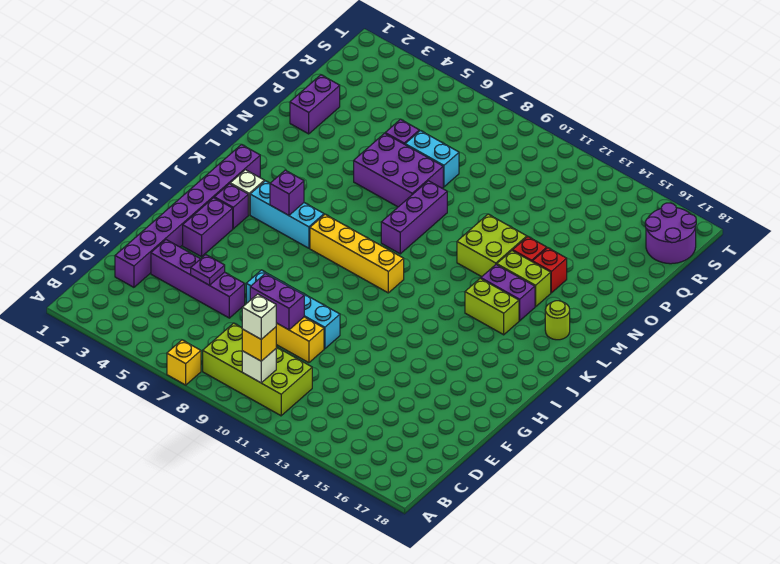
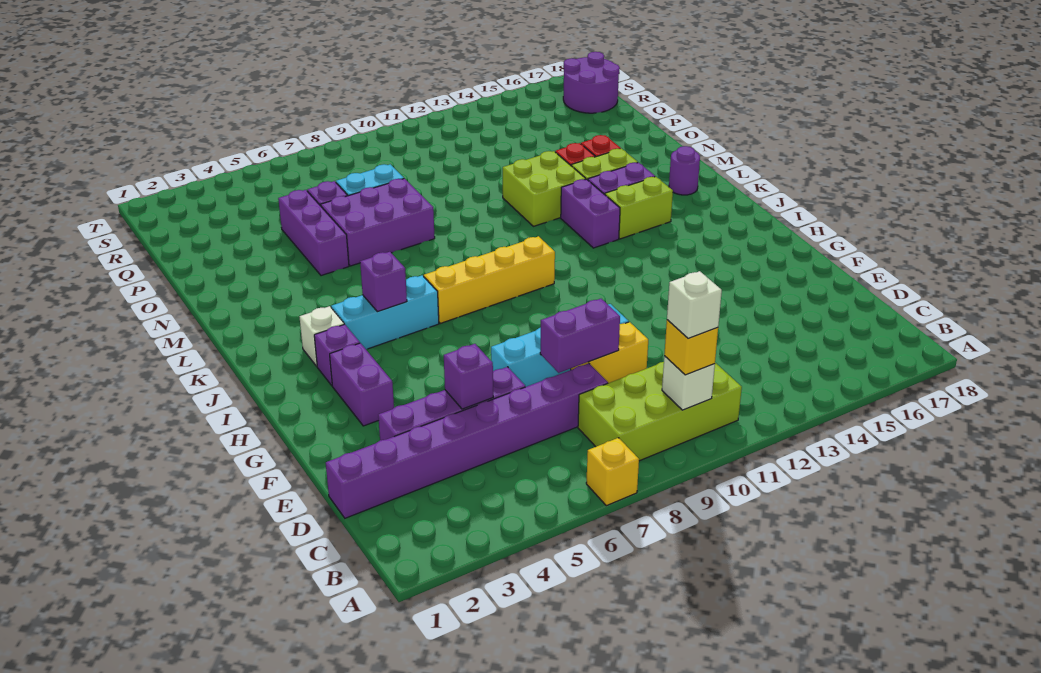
purple brick D2:K2 level 1 -> purple brick D1:D8 level 1
purple plate E5 level 2 -> purple brick E5 level 2
purple brick L9:N9 level 1 -> purple brick N5:P5 level 1
lime round brick L17 level 1 -> purple round brick L17 level 1
purple brick O2:P2 level 1 -> purple brick K13:L13 level 1

